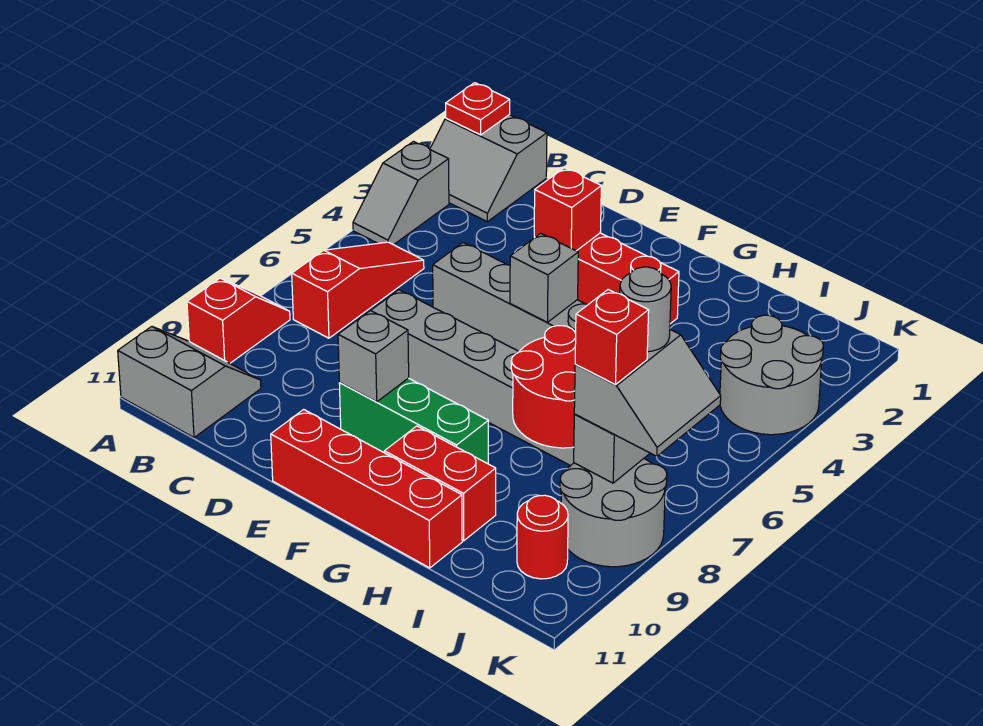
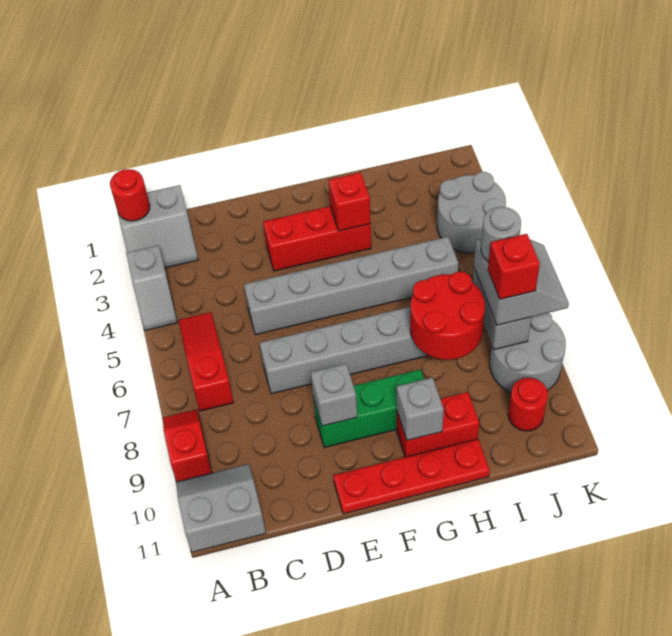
red plate A1 level 2 -> red round brick A1 level 2
red brick E3 level 2 -> red brick G3 level 2
red brick E11:H11 level 1 -> red plate E11:H11 level 1
grey brick F5 level 2 -> grey brick G10 level 2

